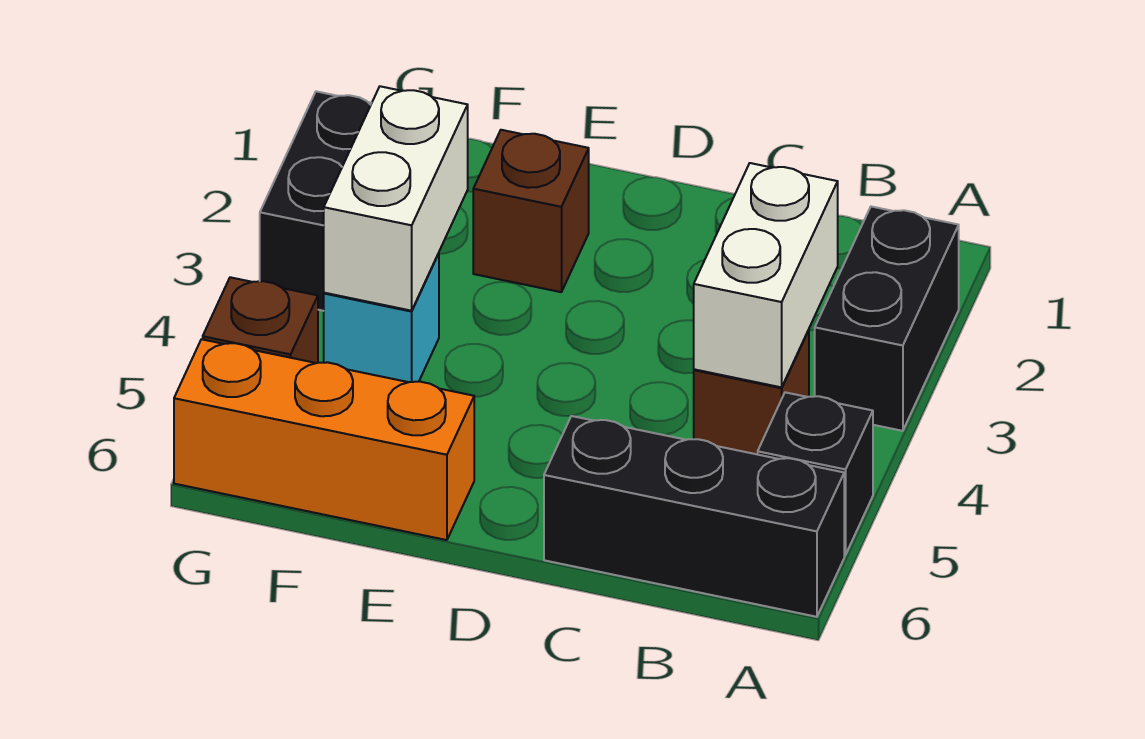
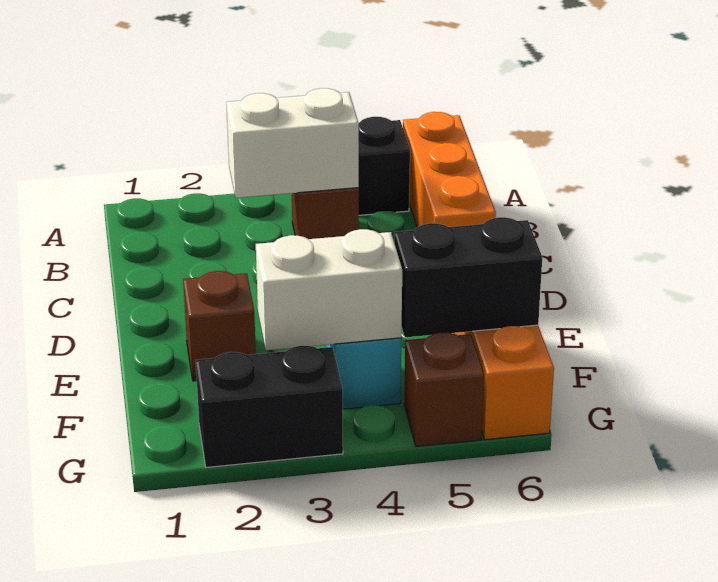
black brick A2:A3 level 1 -> black brick F5:F6 level 2
black brick A6:C6 level 1 -> orange brick A6:C6 level 1

